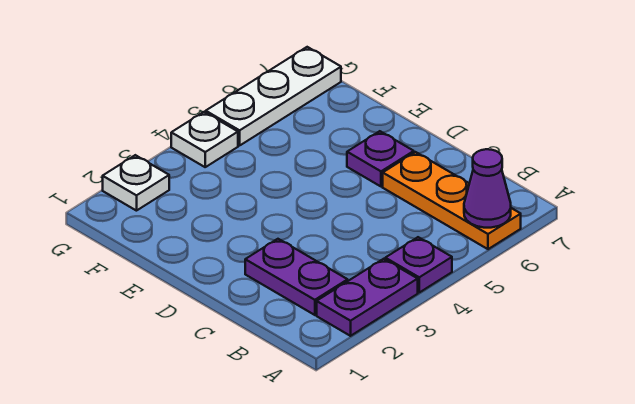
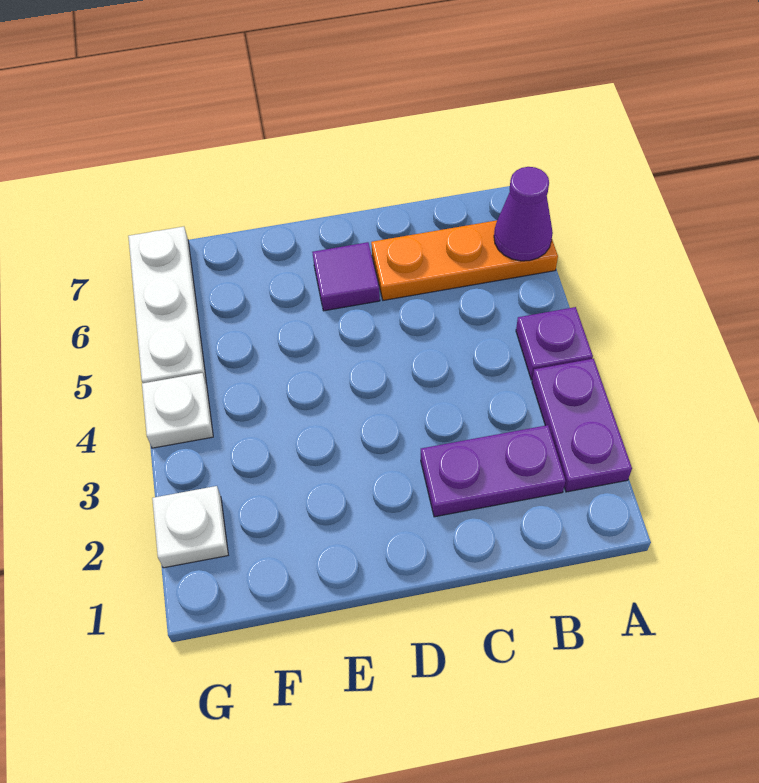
purple plate D6 level 1 -> purple tile D6 level 1

